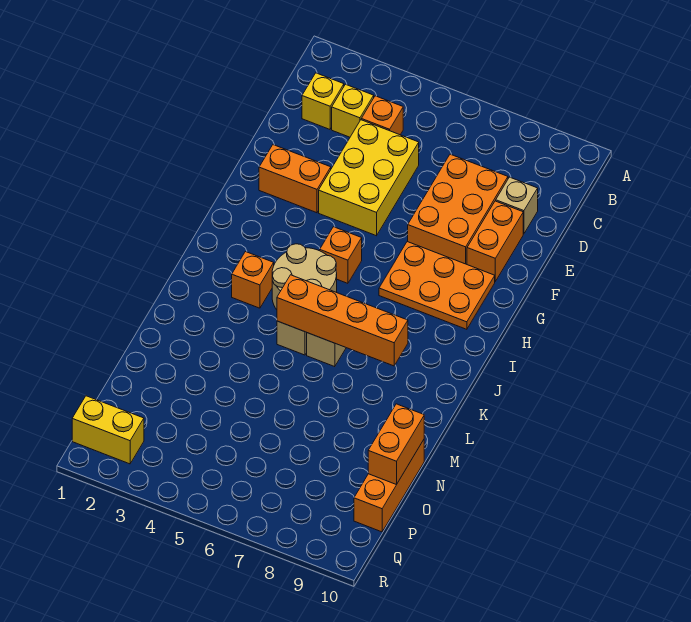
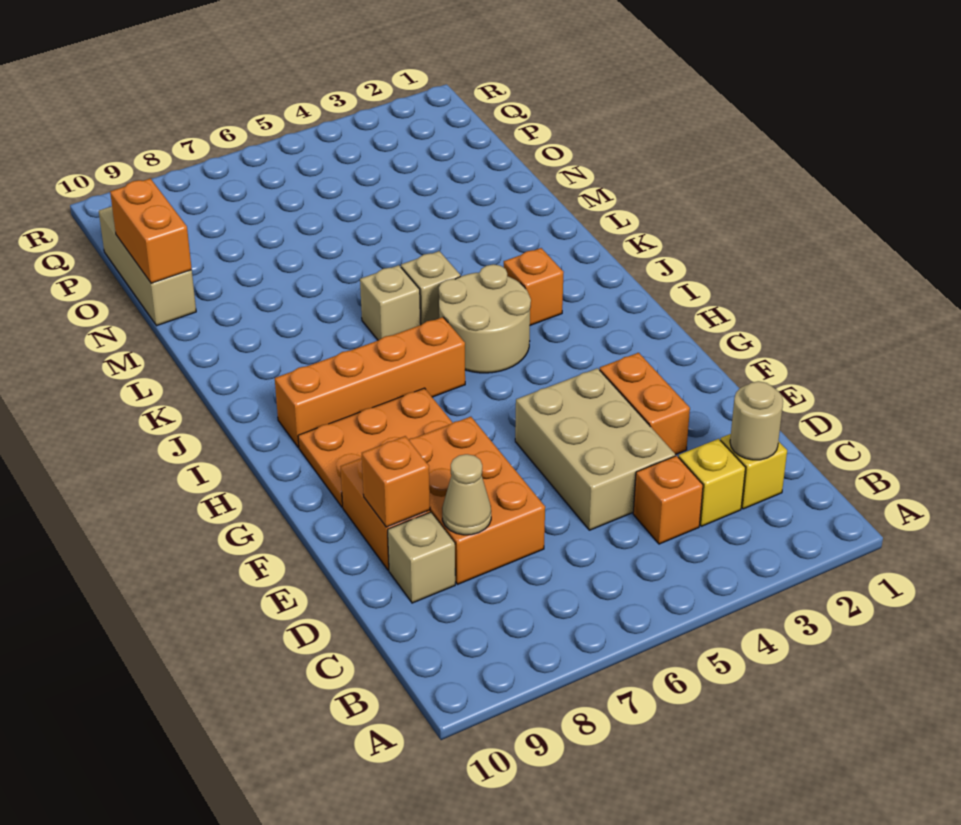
none -> tan round brick C2 level 2
yellow brick D4:F5 level 1 -> tan brick D4:F5 level 1
none -> tan cone D8 level 2
orange brick F2:F3 level 1 -> orange brick E3:F3 level 1
orange brick H5 level 1 -> orange brick E9 level 2
orange brick K5:K8 level 2 -> orange brick I6:I9 level 1
orange brick N10:P10 level 1 -> tan brick N10:P10 level 1
yellow brick Q1:Q2 level 1 -> none

